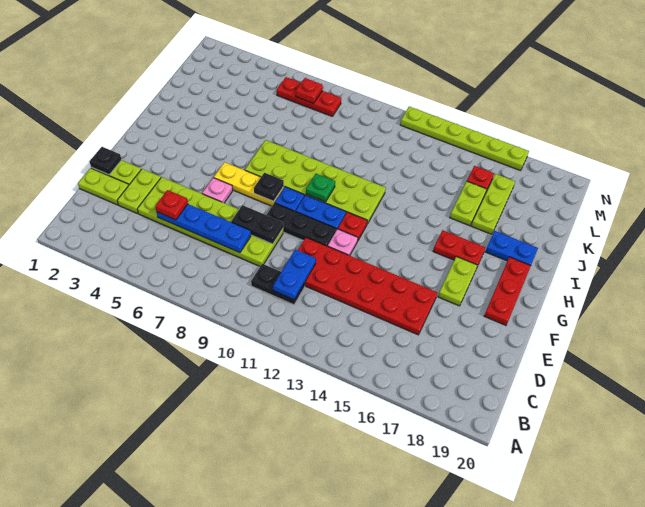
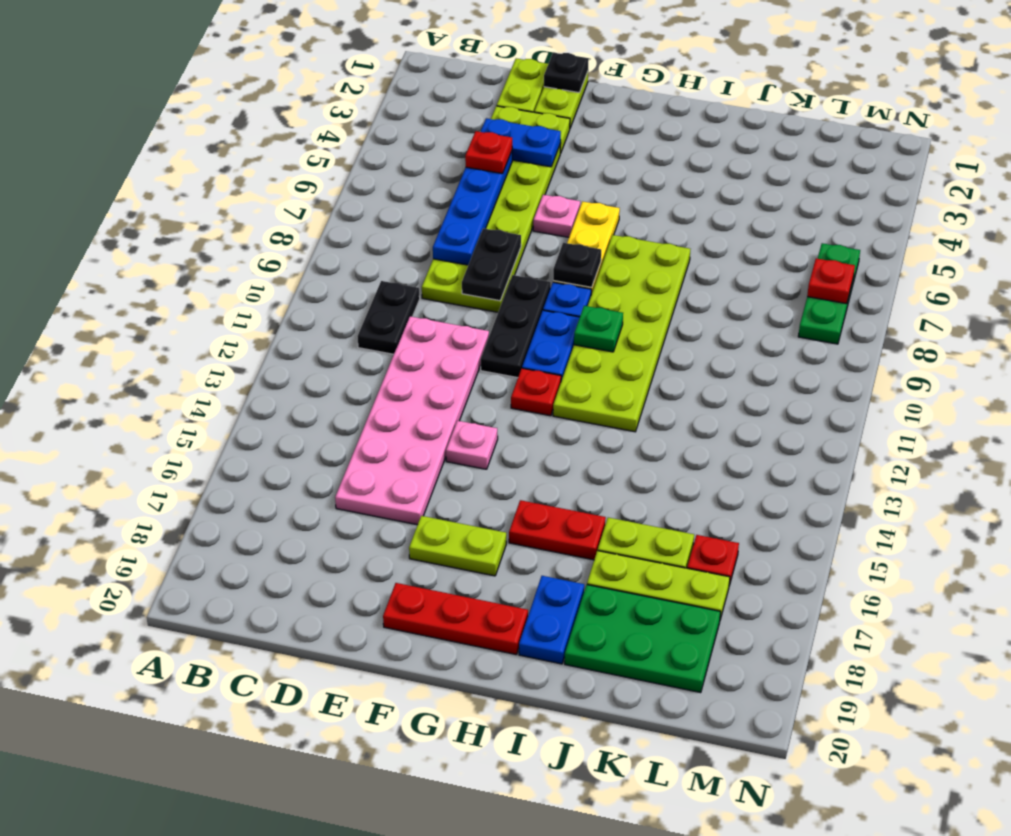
blue plate C11:D11 level 2 -> blue plate D4:E4 level 2
red plate D11:E16 level 1 -> pink plate D11:E16 level 1
pink plate F12 level 1 -> pink plate F14 level 1
red plate H16:H17 level 1 -> red plate H16:I16 level 1
none -> green plate J18:L19 level 1
red plate M6:M8 level 1 -> green plate M6:M8 level 1
lime plate N12:N17 level 1 -> none

